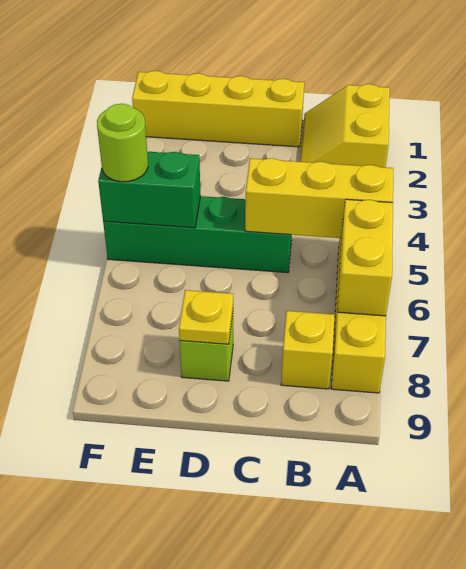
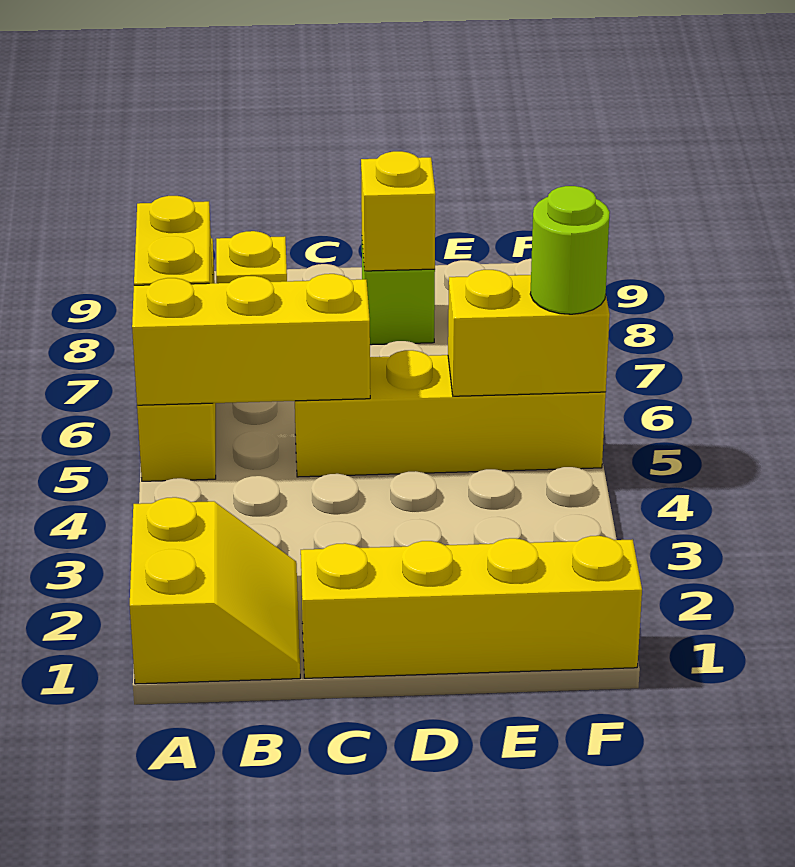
green brick C5:F5 level 1 -> yellow brick C5:F5 level 1
yellow plate D8 level 2 -> yellow brick D8 level 2
green brick E5:F5 level 2 -> yellow brick E5:F5 level 2

